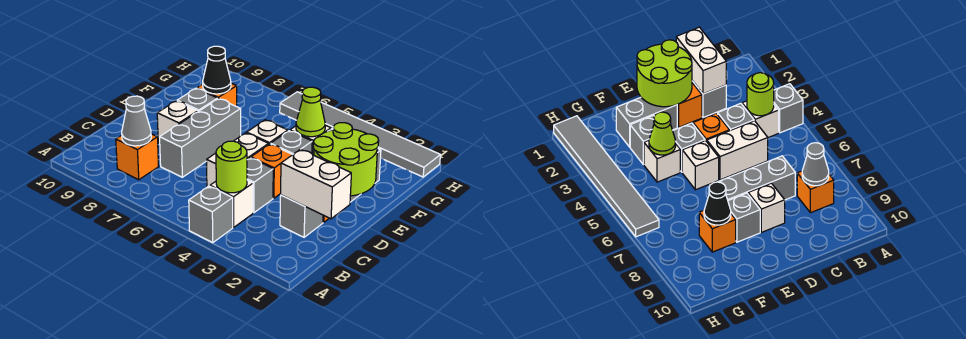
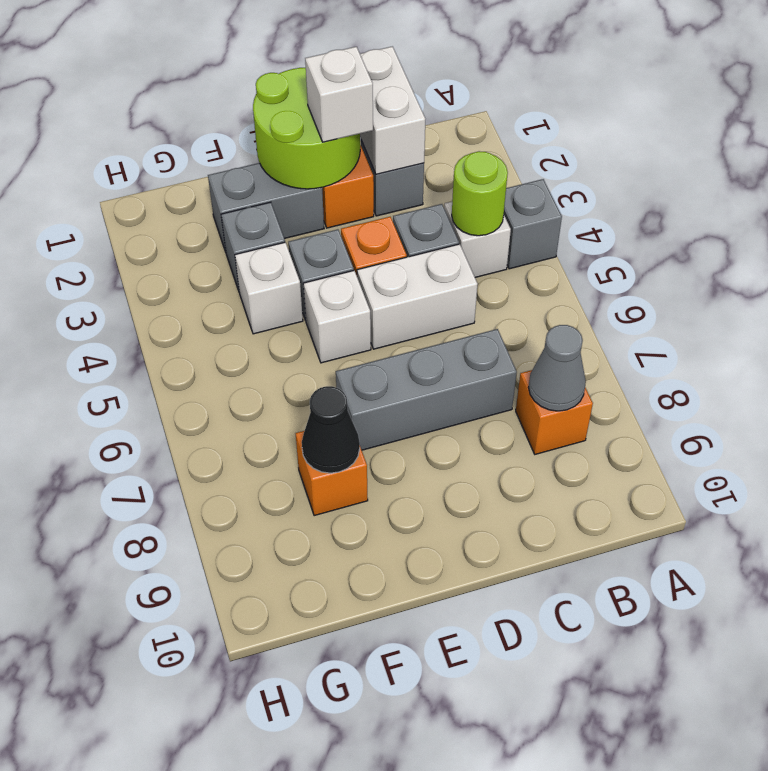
white brick D8 level 1 -> white brick D2 level 3
grey brick E8 level 1 -> none
lime cone F4 level 2 -> none
grey tile H1:H6 level 1 -> none

